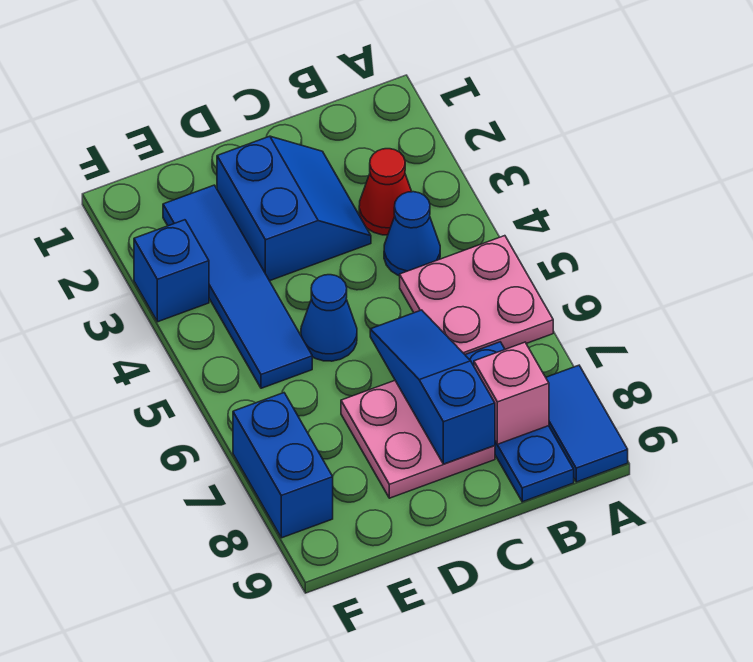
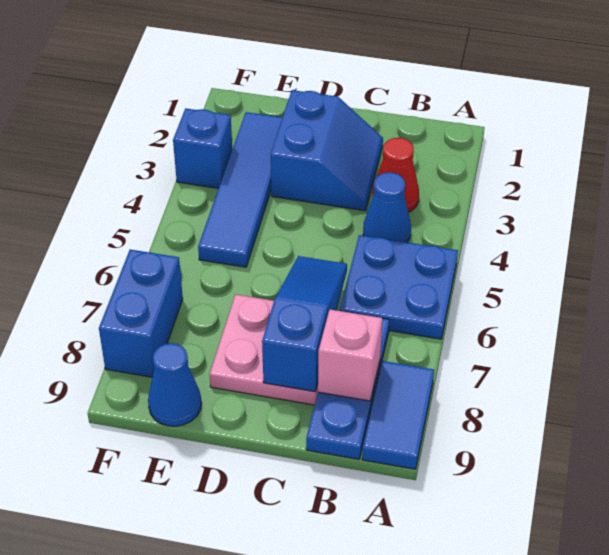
pink plate A5:B6 level 1 -> blue plate A5:B6 level 1
blue cone D5 level 1 -> blue cone E9 level 1

